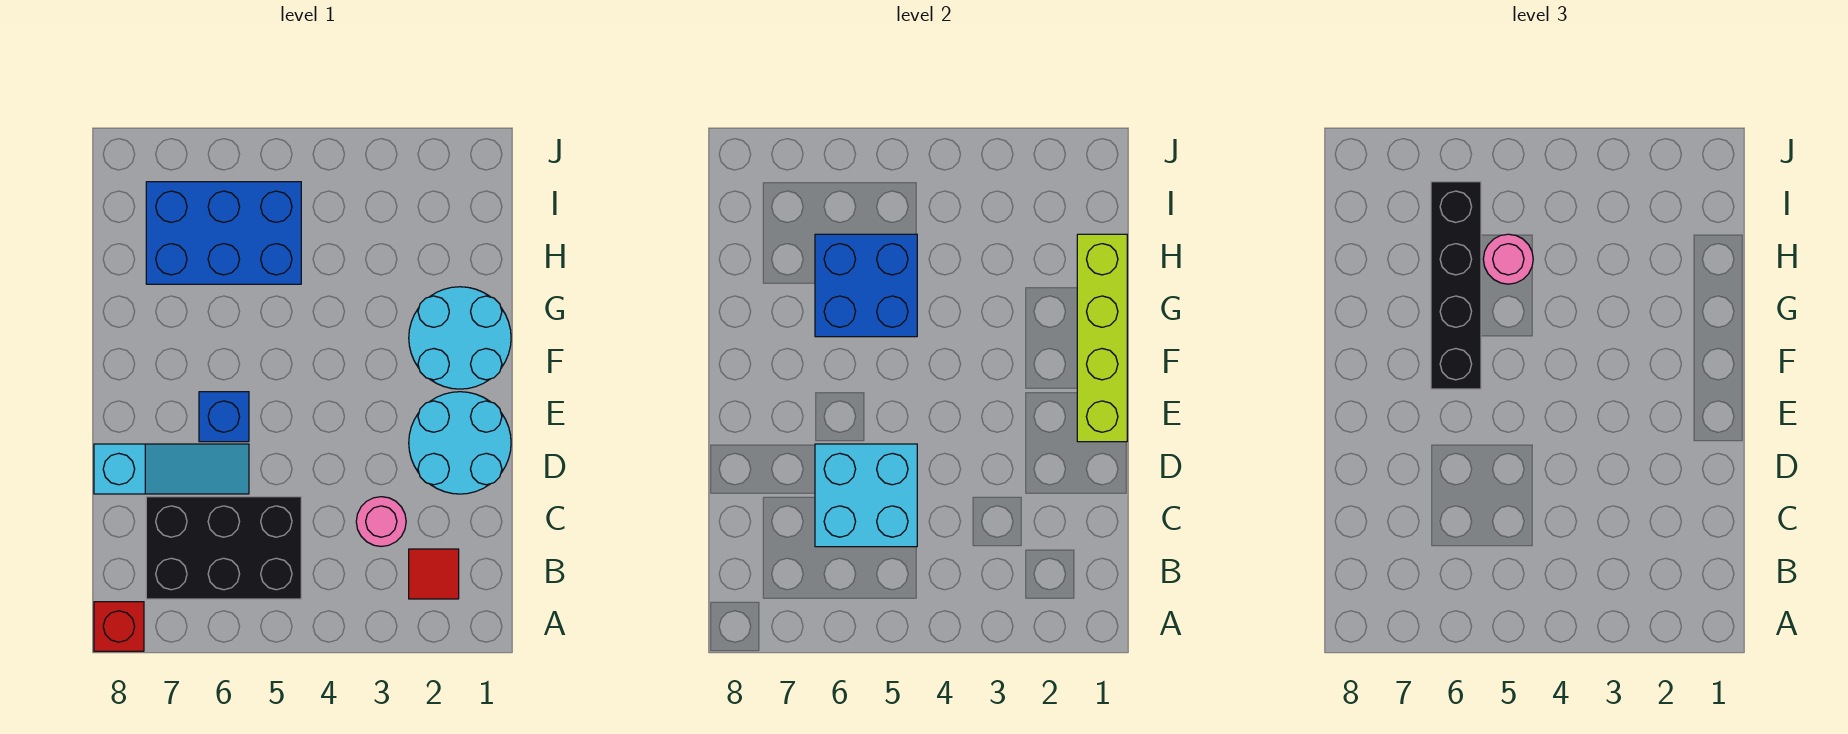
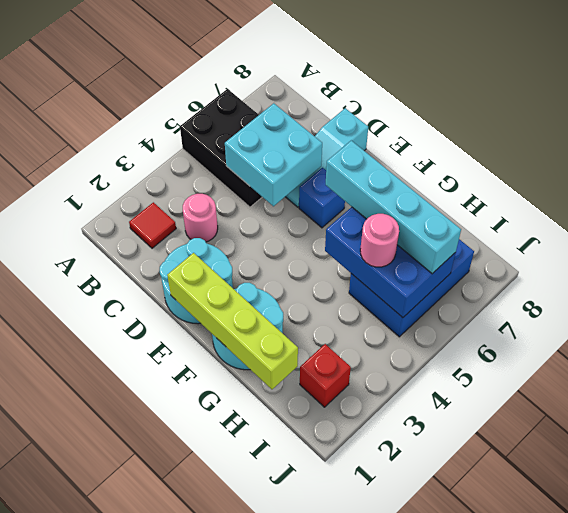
red brick A8 level 1 -> red brick I2 level 1
black brick B5:C7 level 1 -> black brick A5:C6 level 1
black brick F6:I6 level 3 -> cyan brick F6:I6 level 3
blue brick G5:H6 level 2 -> blue brick G5:I6 level 2

